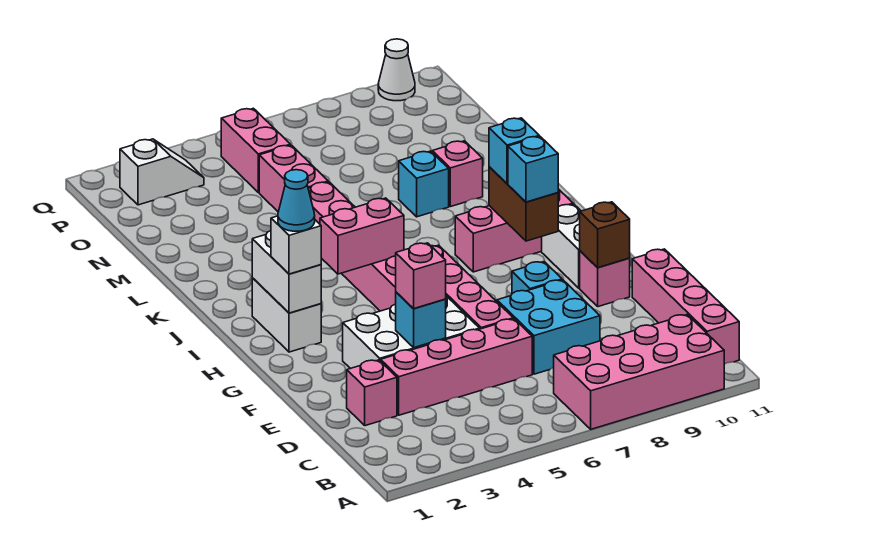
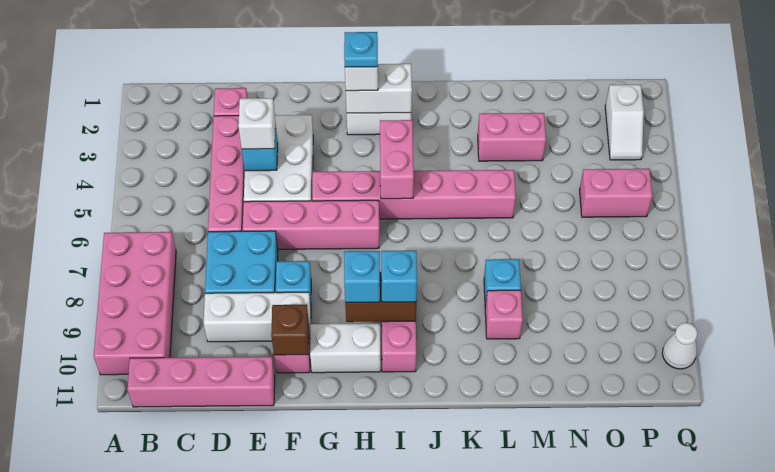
none -> white brick D9:F9 level 1
pink brick E4 level 3 -> white brick E4 level 3
cyan cone H2 level 4 -> cyan plate H2 level 4
pink brick M5:N5 level 1 -> pink brick L3:M3 level 1

